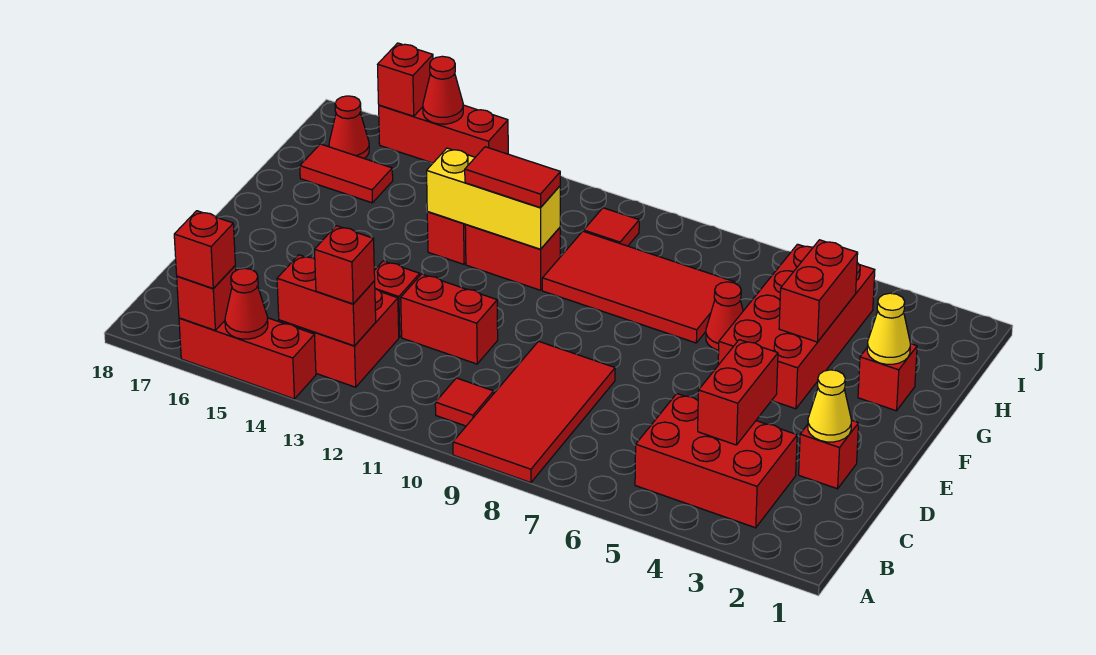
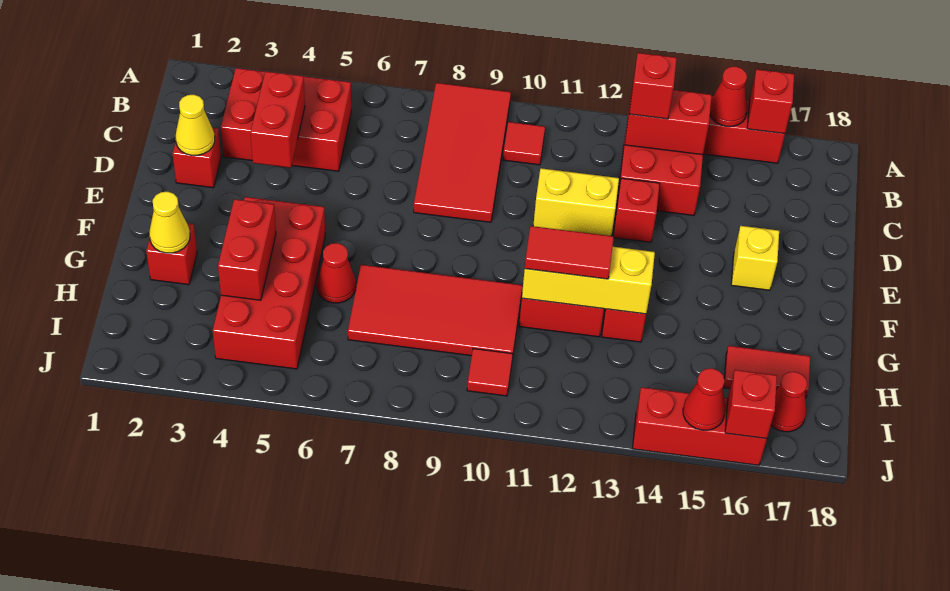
red brick A16 level 3 -> none
red brick D11:D12 level 1 -> yellow brick D11:D12 level 1
none -> yellow brick E16 level 1

